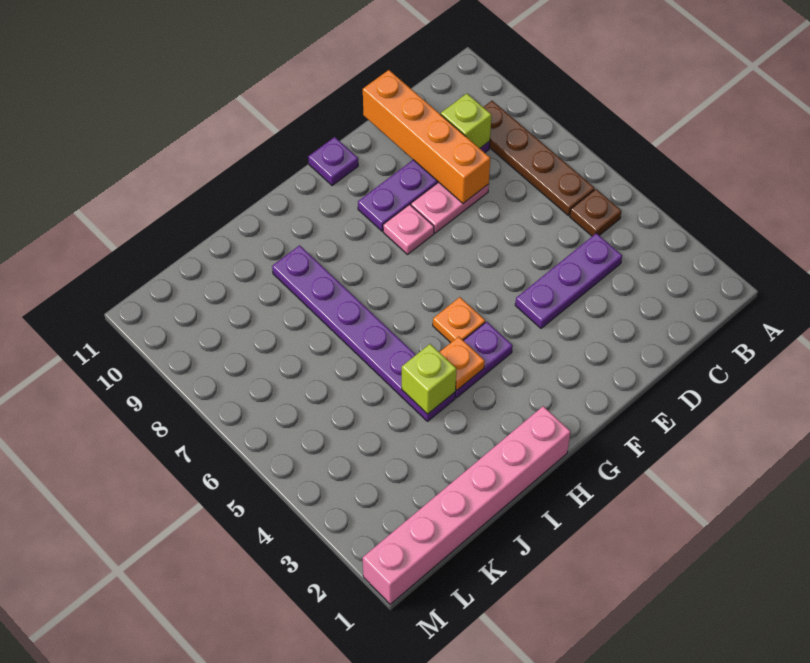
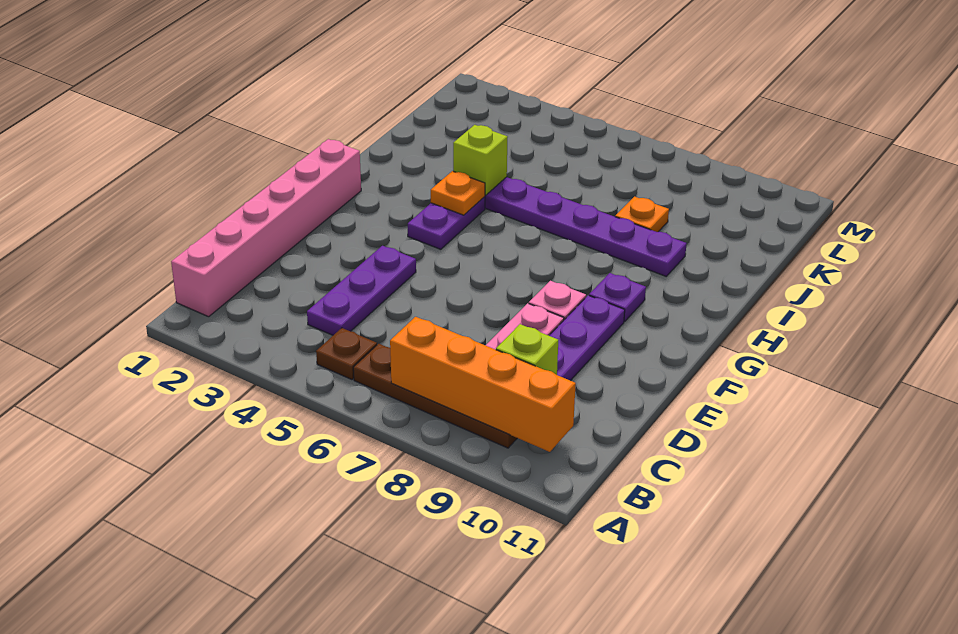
orange brick D8:D11 level 2 -> orange brick B7:B10 level 2
purple plate F11 level 1 -> purple plate G9 level 1
orange plate G5 level 1 -> orange plate J8 level 1
pink brick H1:M1 level 1 -> pink brick B1:G1 level 1

